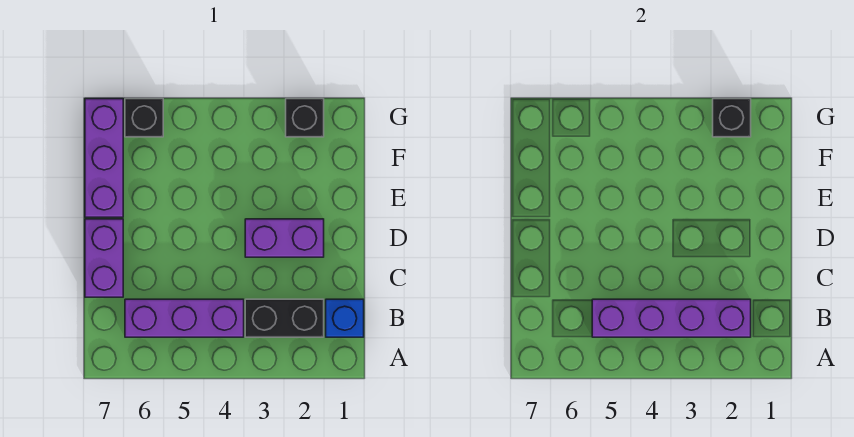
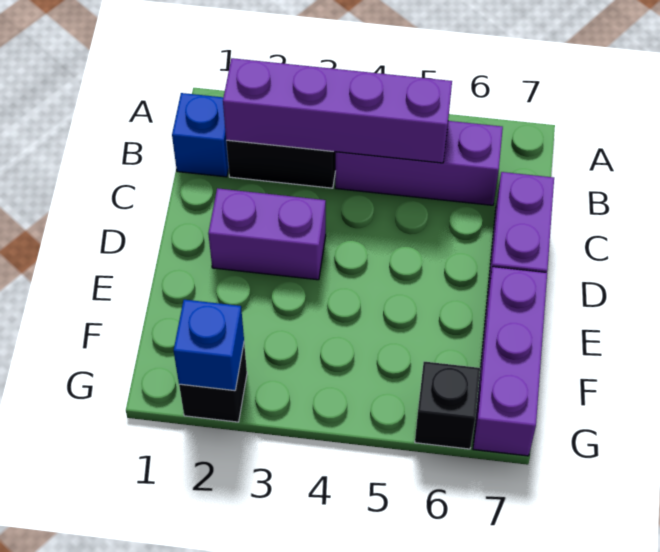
black brick G2 level 2 -> blue brick G2 level 2

